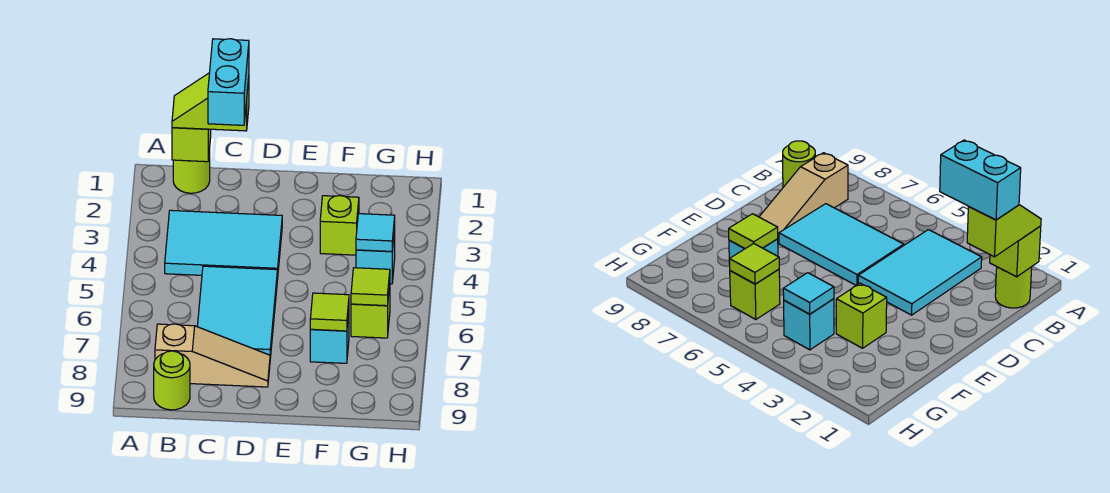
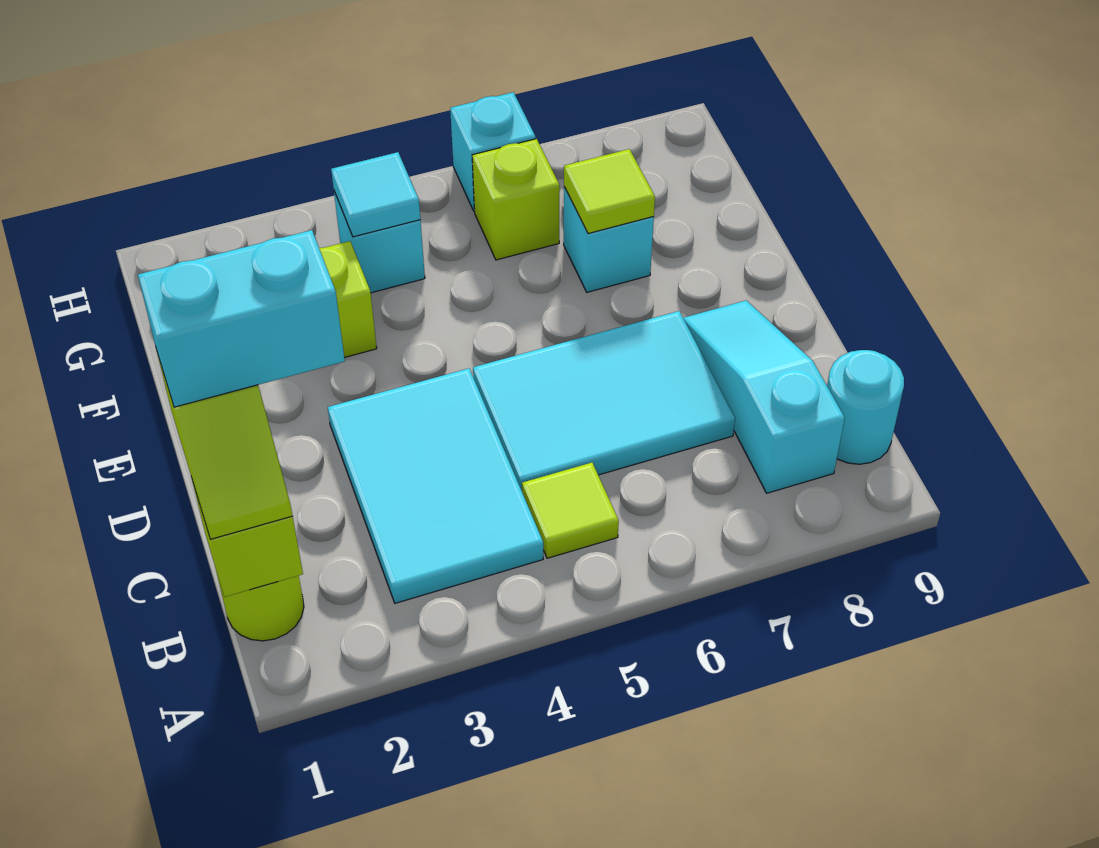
tan slope B8:D8 level 1 top B -> cyan slope B8:D8 level 1 top B
lime round brick B9 level 1 -> cyan round brick B9 level 1
lime tile G6 level 2 -> lime tile B5 level 1
none -> cyan brick H6 level 1

